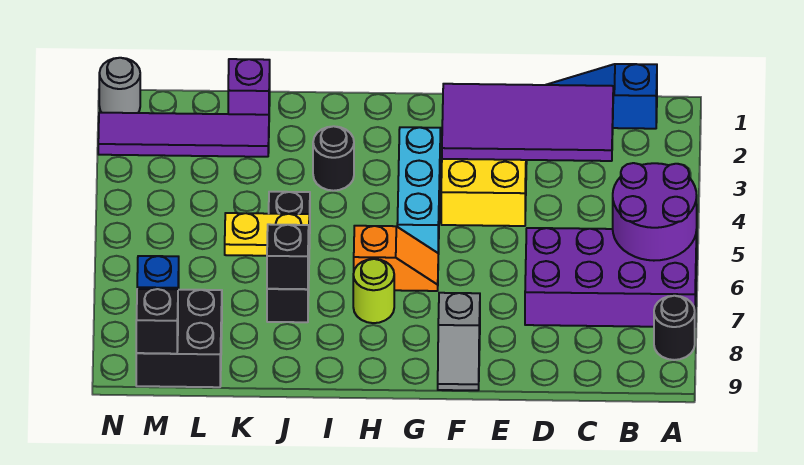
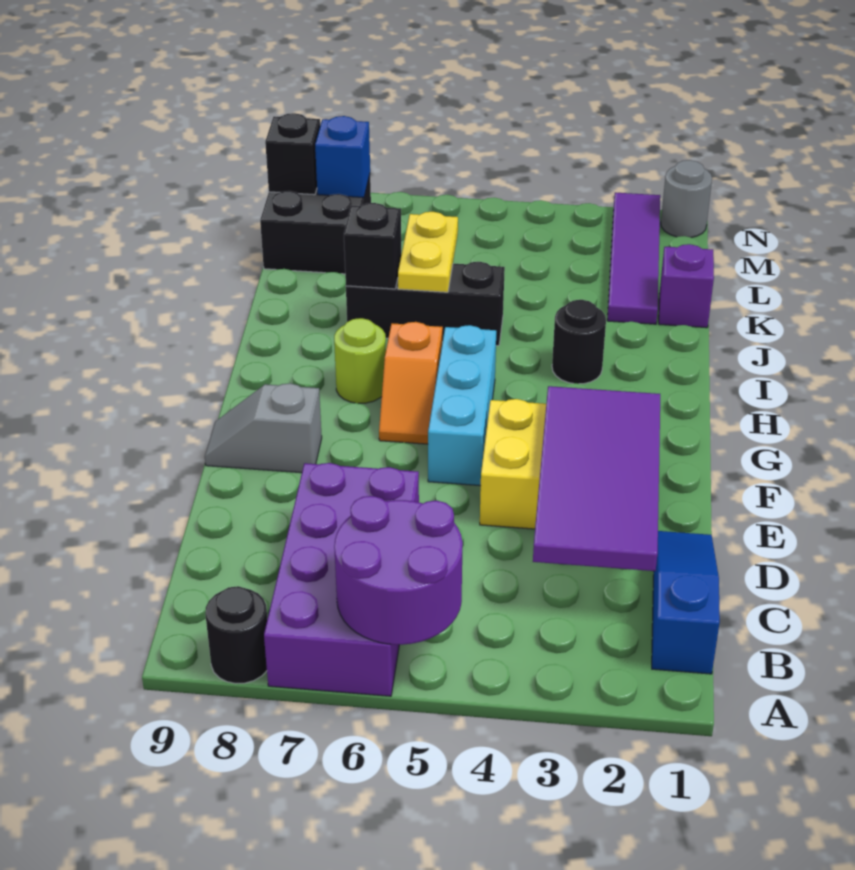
cyan brick G3:G5 level 1 -> cyan brick F5:H5 level 1

